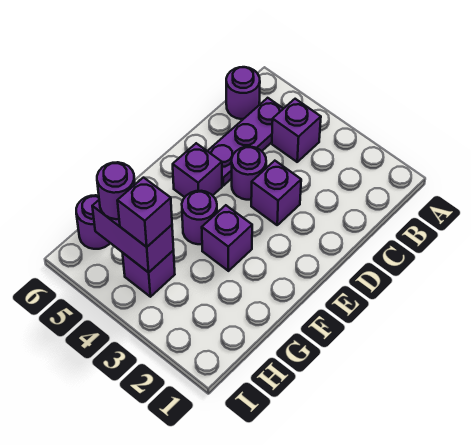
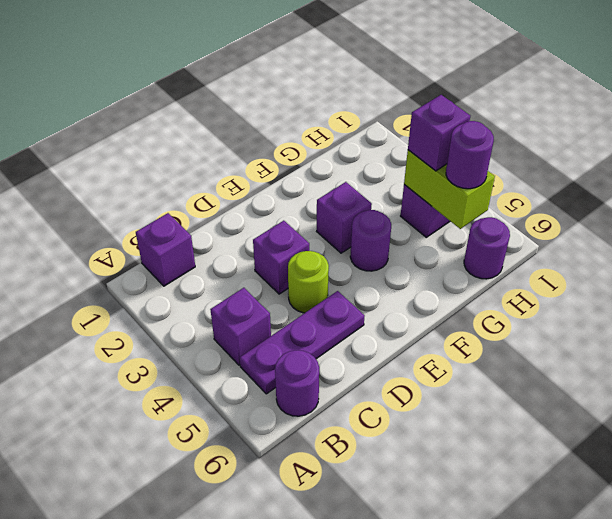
purple round brick D4 level 1 -> lime round brick D4 level 1
purple brick E5 level 1 -> purple brick B1 level 1
purple brick H4:H5 level 2 -> lime brick H4:H5 level 2

